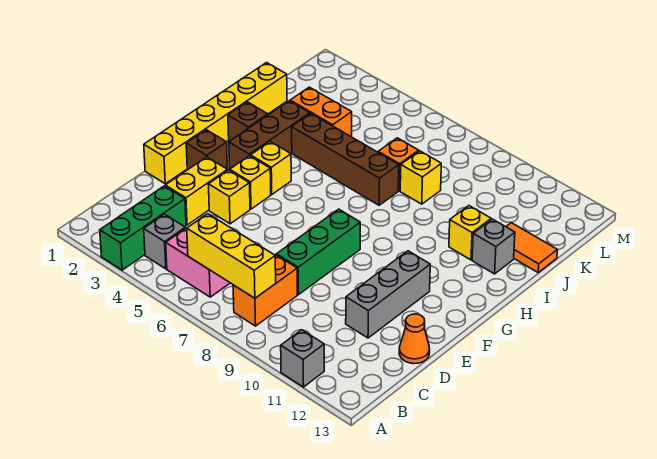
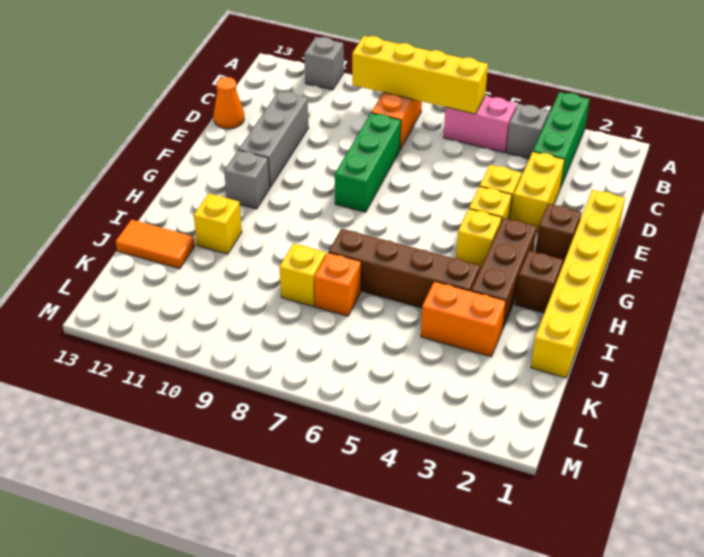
yellow brick B6:B8 level 2 -> yellow brick B6:B9 level 2
grey brick I12 level 1 -> grey brick G11 level 1

